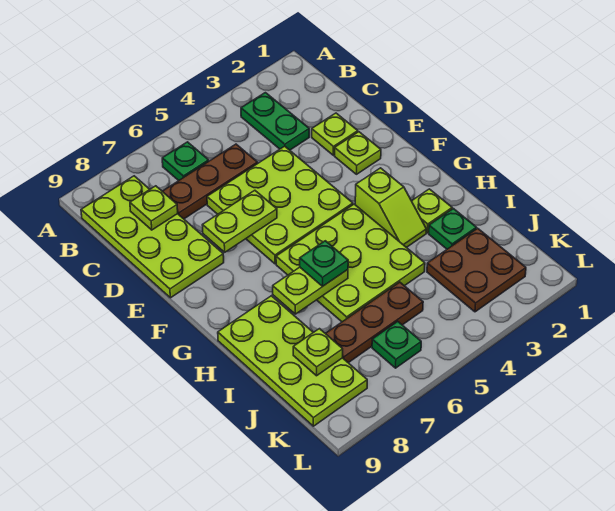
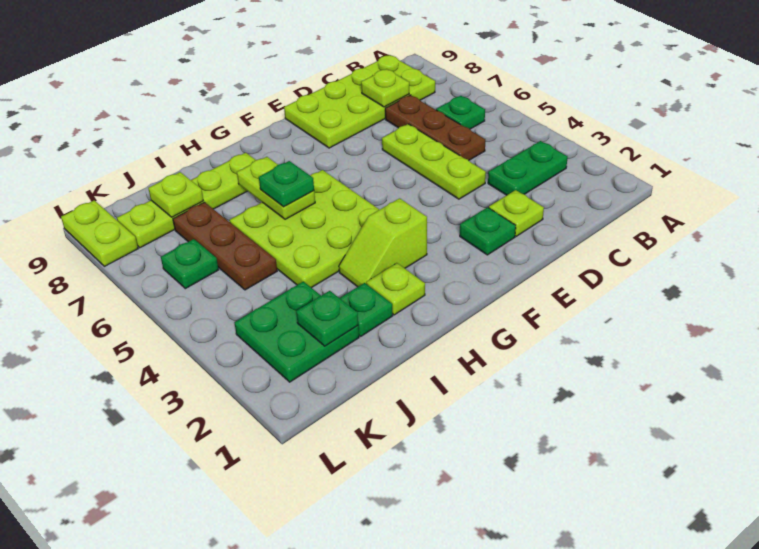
lime plate D4:F6 level 1 -> lime plate D4:D6 level 1
lime plate E2 level 1 -> green plate E2 level 1
lime plate E6:E7 level 2 -> lime plate L8:L9 level 1
lime plate H8:K9 level 1 -> lime plate H8:K8 level 1
brown plate J2:K3 level 1 -> green plate J2:K3 level 1
none -> green plate J2 level 2

